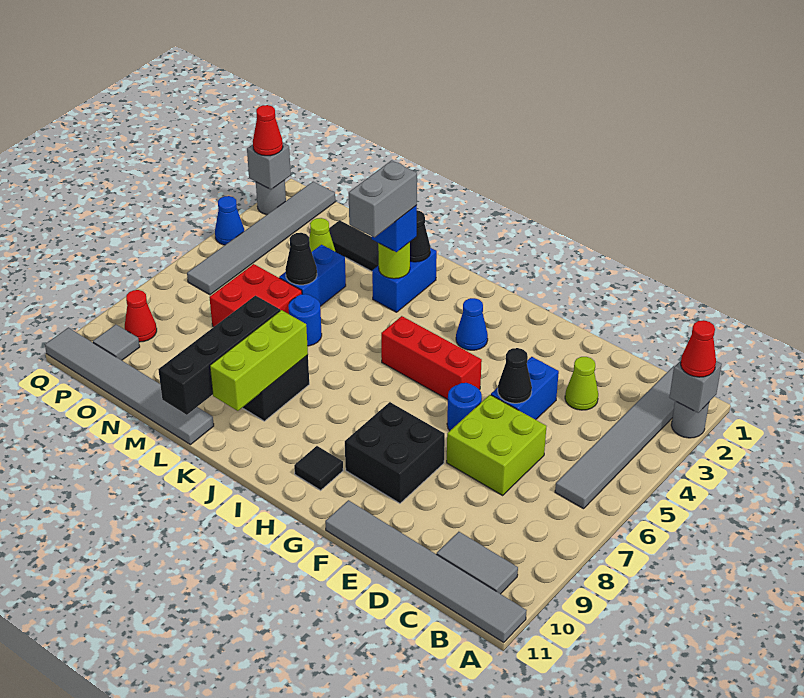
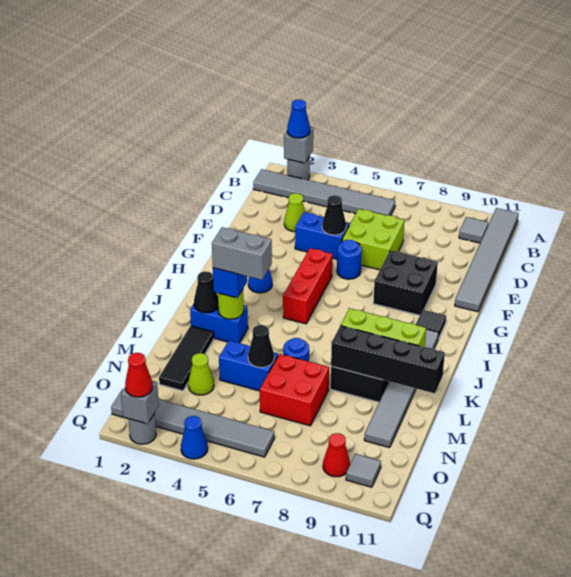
red cone A2 level 3 -> blue cone A2 level 3
grey tile B10:C10 level 1 -> grey tile B10 level 1
grey tile L11:Q11 level 1 -> grey tile I10:N10 level 1

